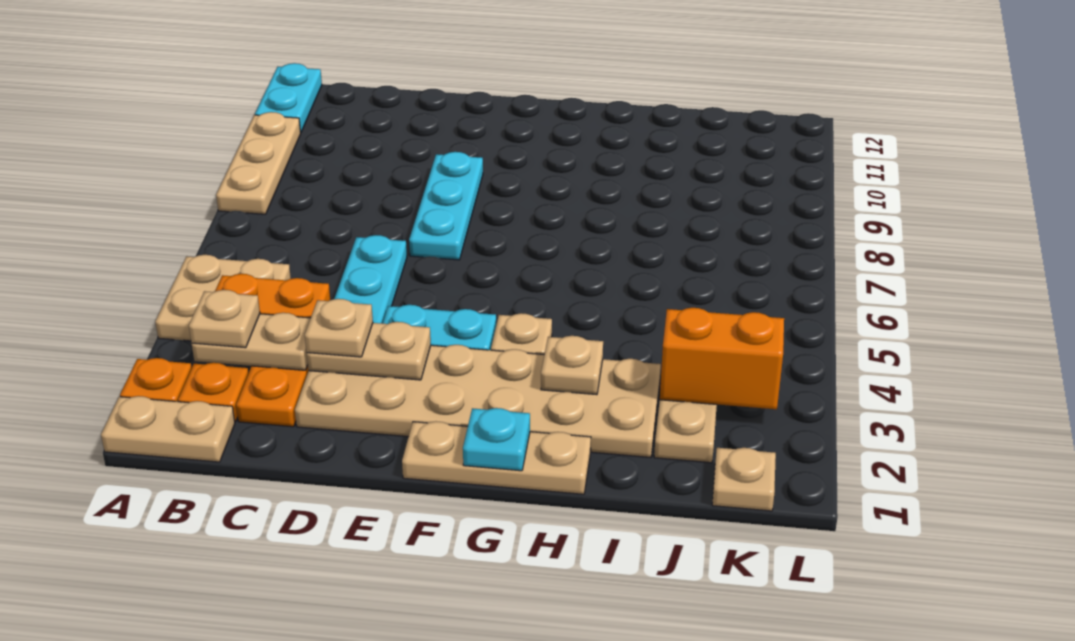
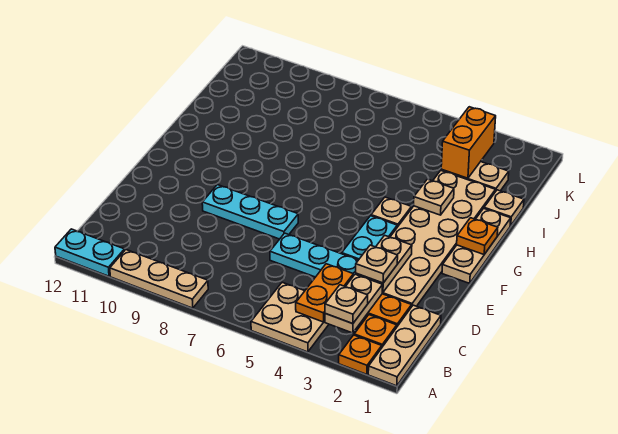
tan plate A1:B1 level 1 -> tan plate A1:C1 level 1
cyan plate G1 level 2 -> orange plate G1 level 2
tan plate K1 level 1 -> tan plate I1 level 1

